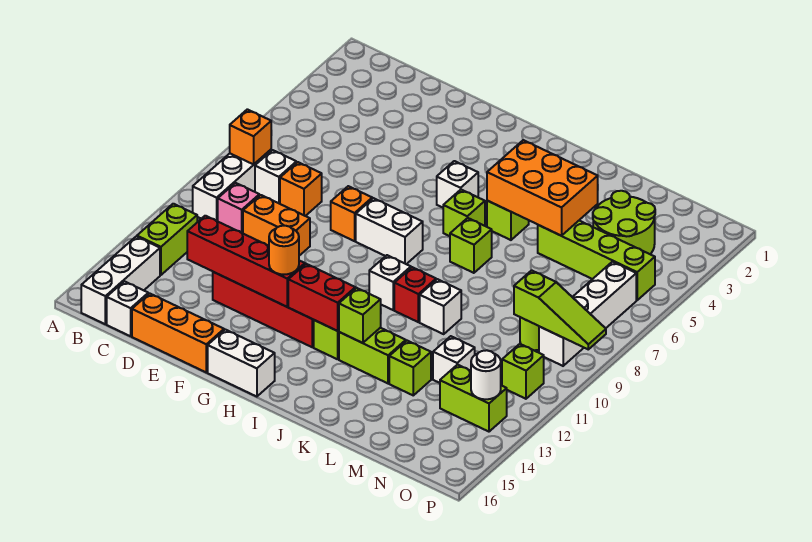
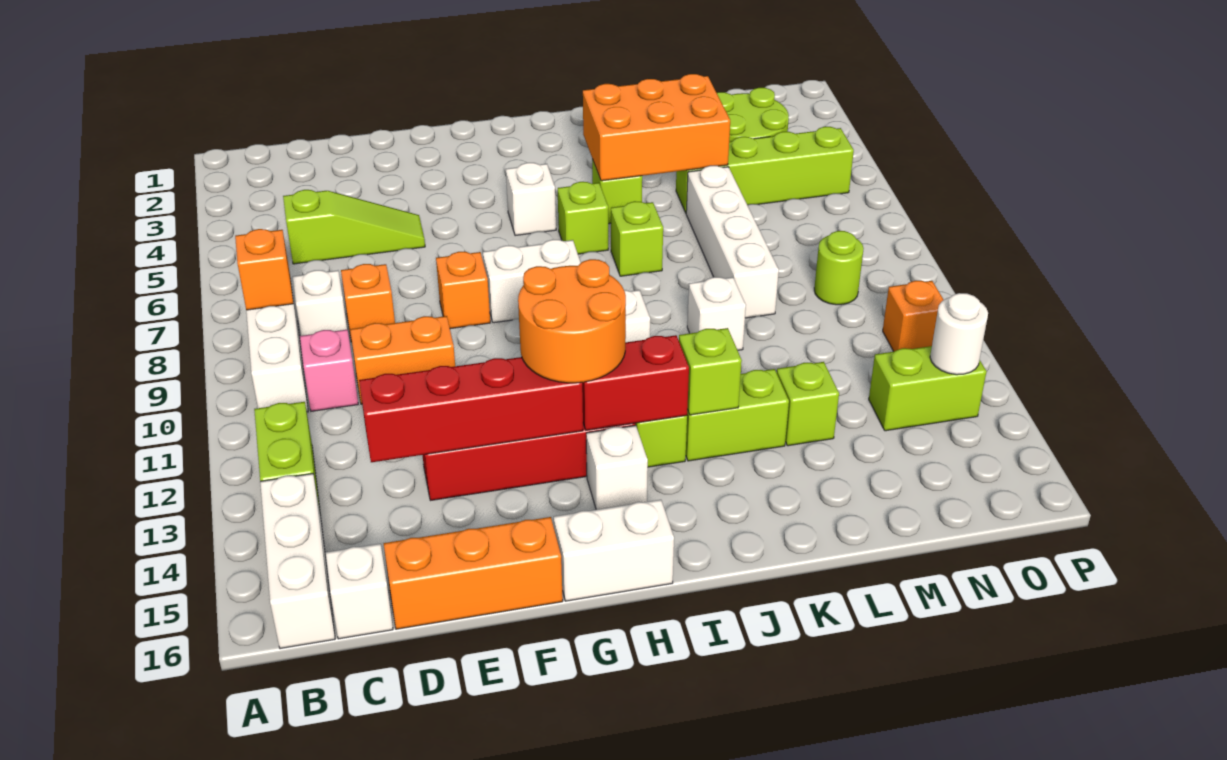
orange round brick G13 level 3 -> orange round brick G12:H13 level 3
red brick J10 level 1 -> none
white brick M12 level 1 -> white brick H14 level 1
lime slope N9:P9 level 2 top N -> lime slope C5:E5 level 1 top C
white brick O6:O9 level 1 -> white brick L6:L9 level 1
lime brick O11 level 1 -> orange brick O11 level 1

